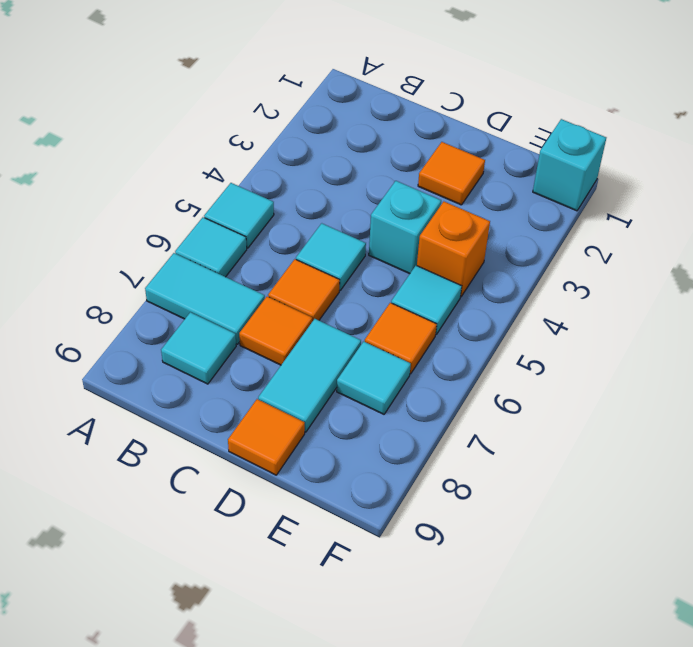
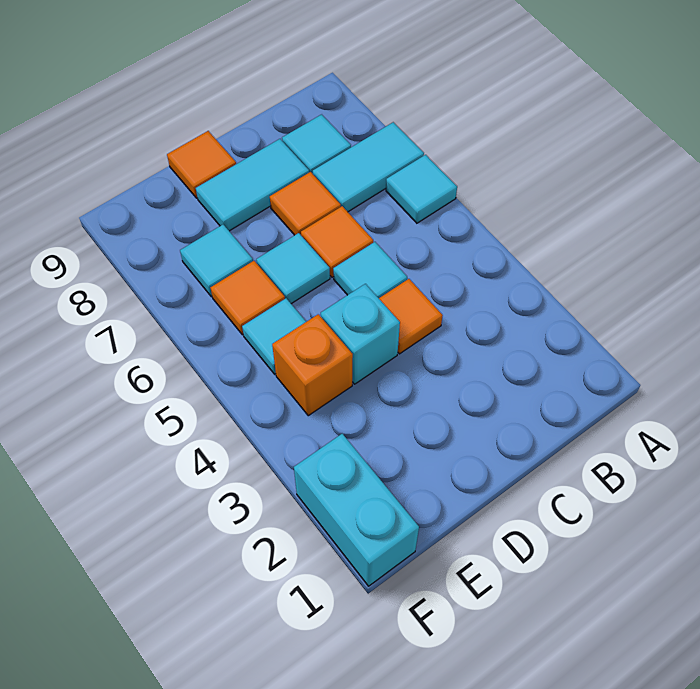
cyan tile A5 level 1 -> cyan tile D6 level 1
orange tile D2 level 1 -> orange tile C4 level 1
cyan tile D7:D8 level 1 -> cyan tile C8:D8 level 1
cyan brick F1 level 1 -> cyan brick F1:F2 level 1

